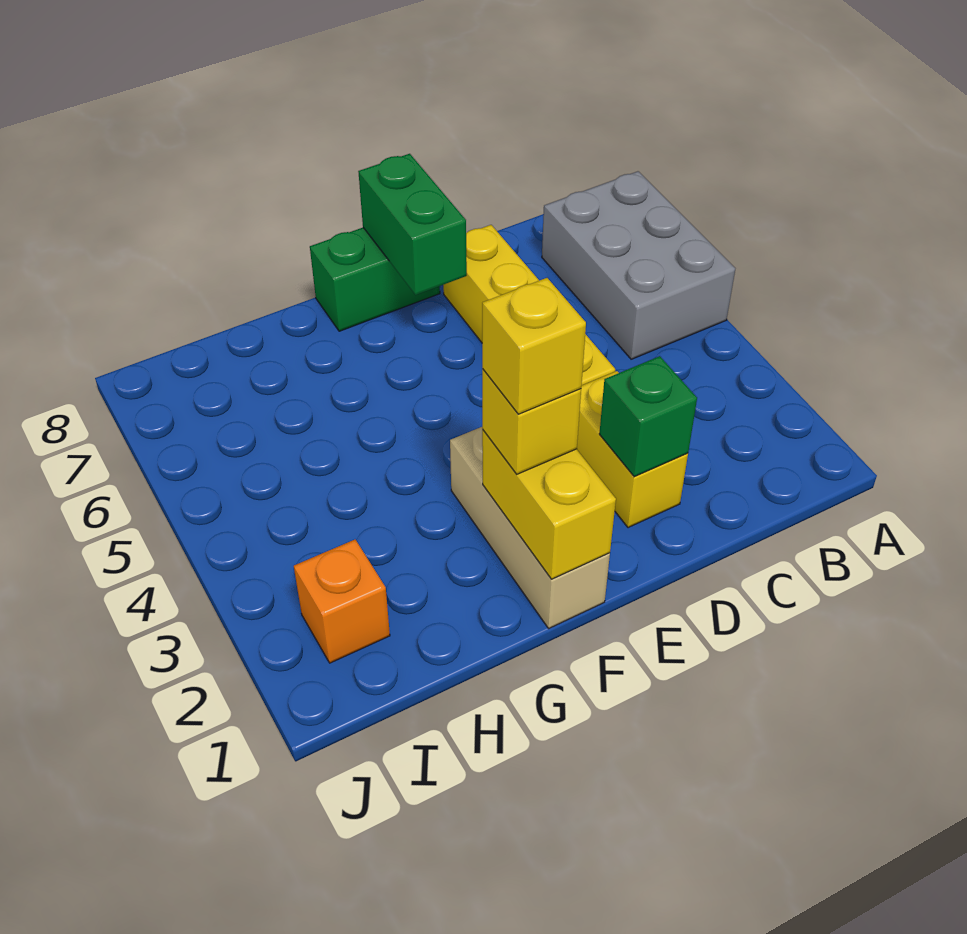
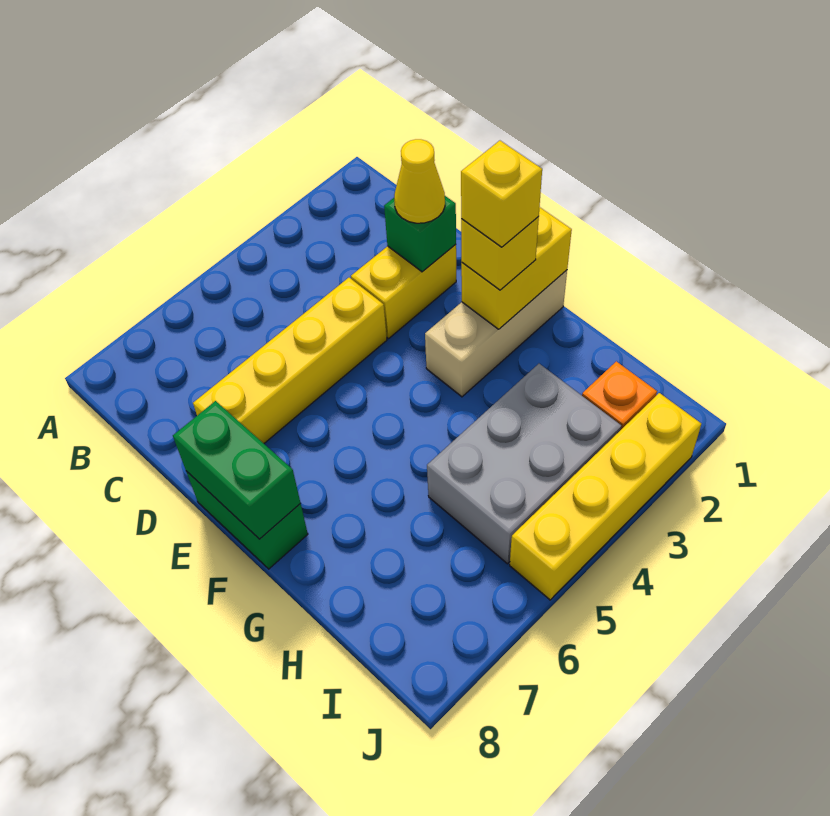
grey brick A5:B7 level 1 -> grey brick H3:I5 level 1
none -> yellow cone D2 level 3
green brick E7:E8 level 2 -> green brick E8:F8 level 2
none -> yellow brick J2:J5 level 1

